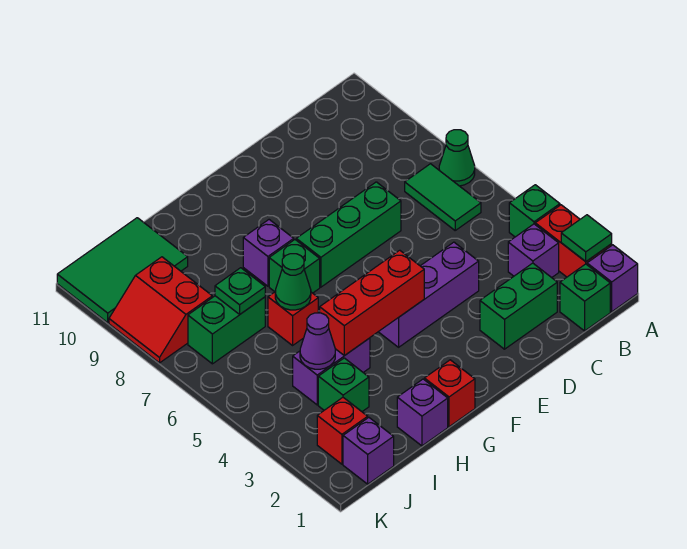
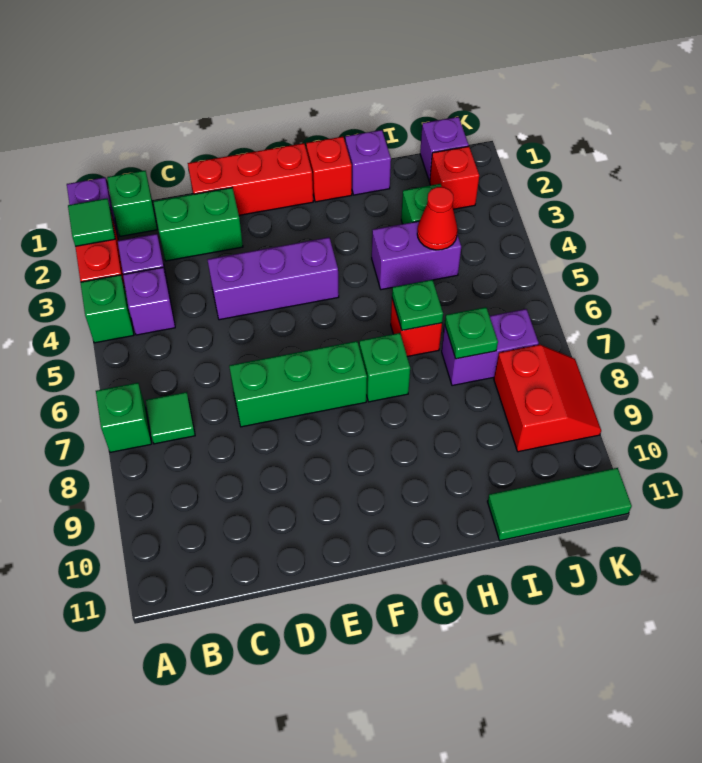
green cone A7 level 1 -> green brick A7 level 1
green tile B6:B7 level 1 -> green tile B7 level 1
red brick F4:H4 level 2 -> red brick D1:F1 level 1
purple brick G8 level 1 -> purple brick B4 level 1
green cone H6 level 2 -> green plate H6 level 2
purple cone I4 level 2 -> red cone I4 level 2
green brick I7:J7 level 1 -> purple brick I7:J7 level 1
green tile I10:K11 level 1 -> green tile I11:K11 level 1

